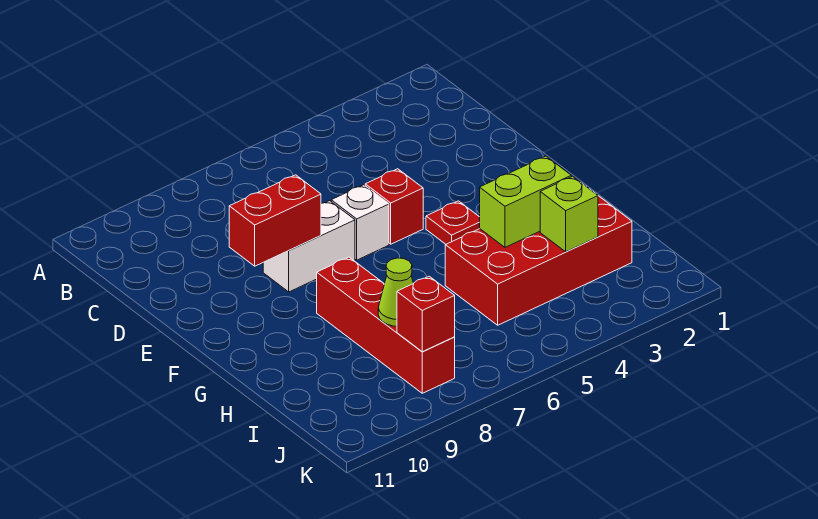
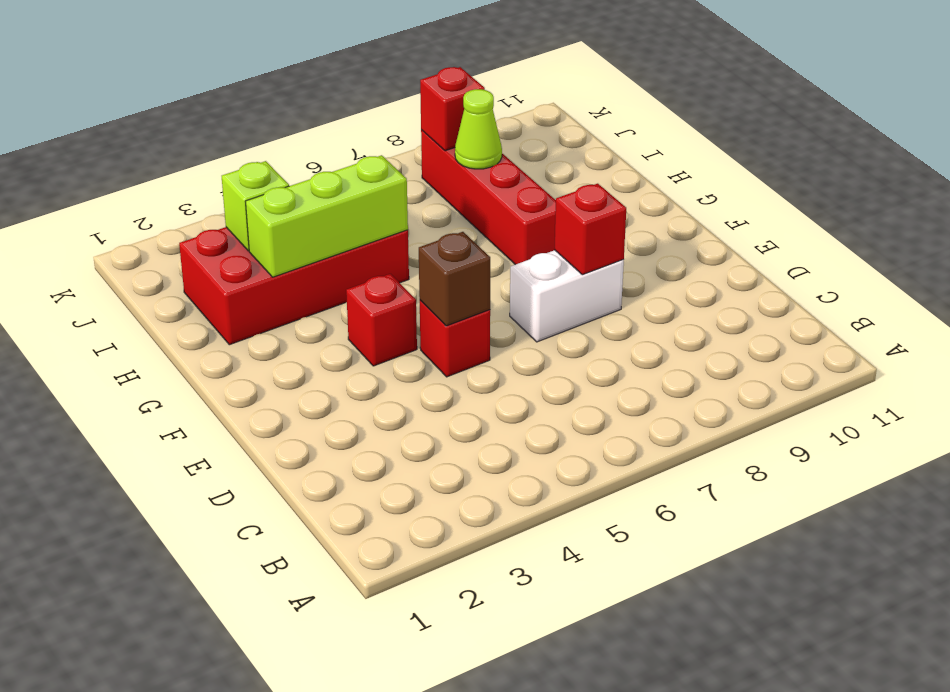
none -> brown brick E5 level 2
white brick E6 level 1 -> none
red brick E8:E9 level 2 -> red brick E8 level 2
red plate F4 level 1 -> red brick F4 level 1
lime brick H3:H4 level 2 -> lime brick H3:H5 level 2

